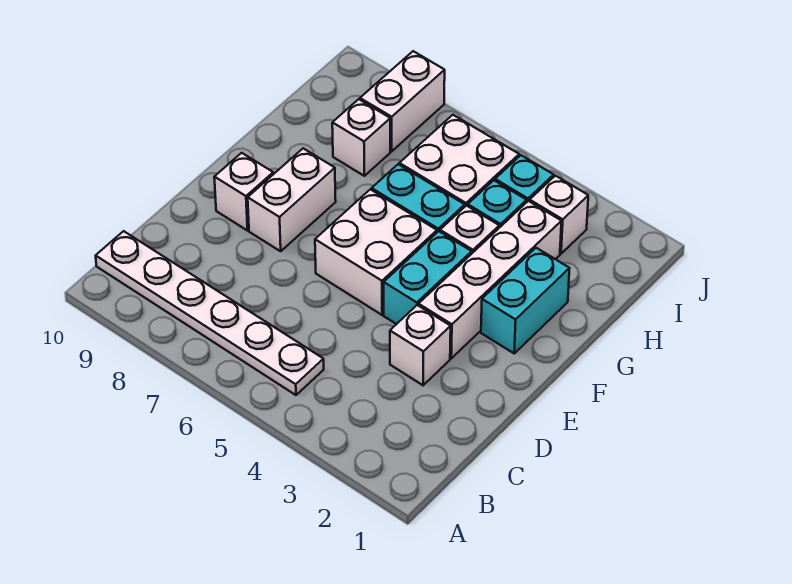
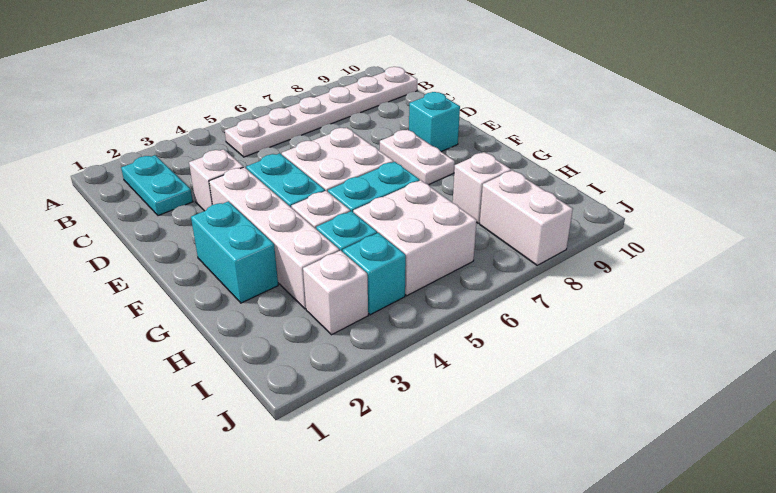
none -> cyan plate B2:C2 level 1
white brick E8:F8 level 1 -> white plate E8:F8 level 1
white brick E9 level 1 -> cyan brick E9 level 1

